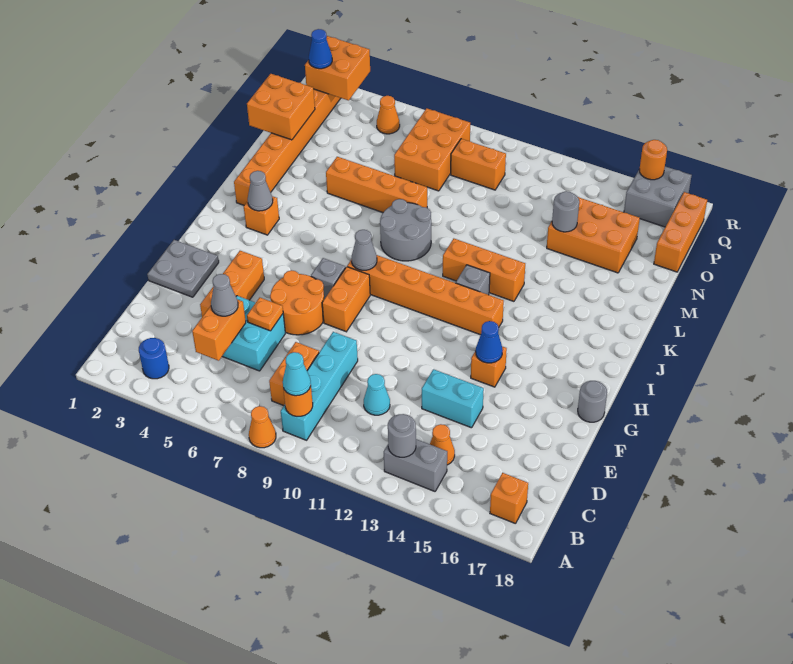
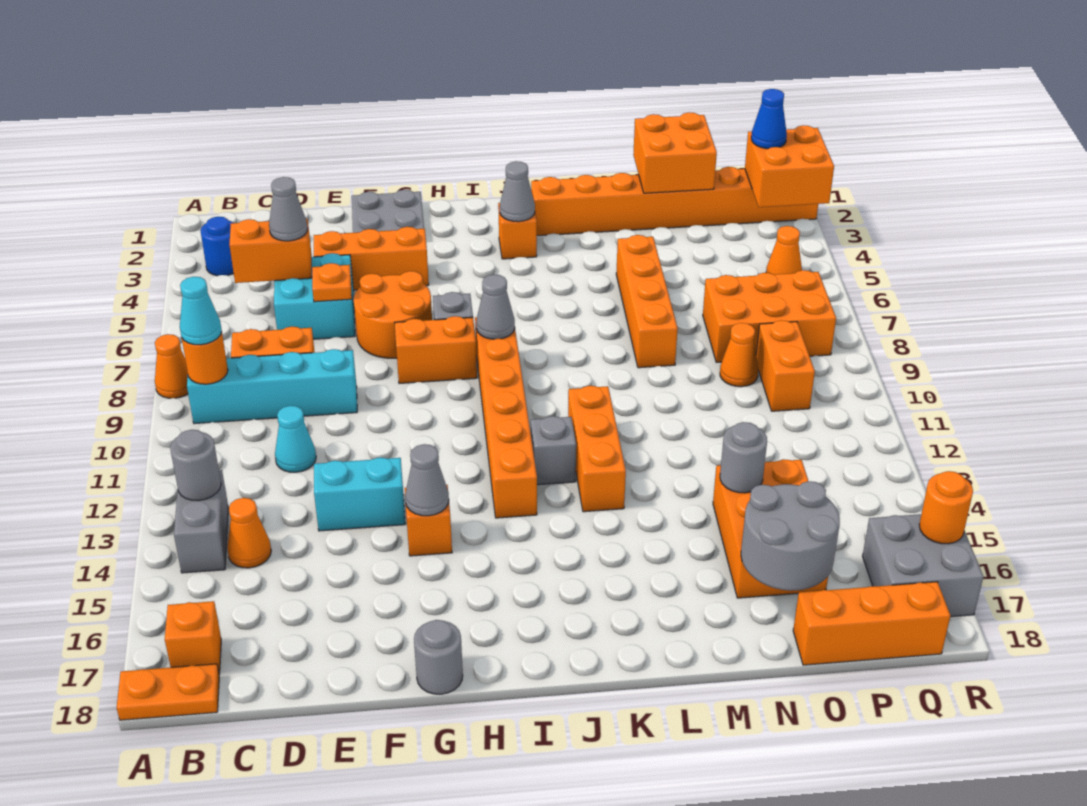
none -> orange plate A18:B18 level 1
cyan brick E13:E14 level 1 -> cyan brick E13:F13 level 1
blue cone G14 level 2 -> grey cone G14 level 2
grey round brick K8:L9 level 1 -> grey round brick N16:O17 level 2
none -> orange cone O9 level 1

